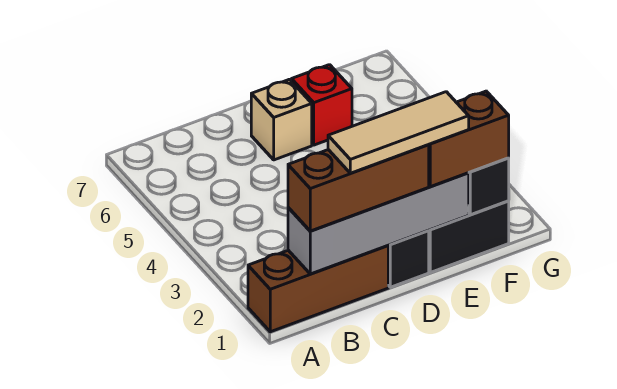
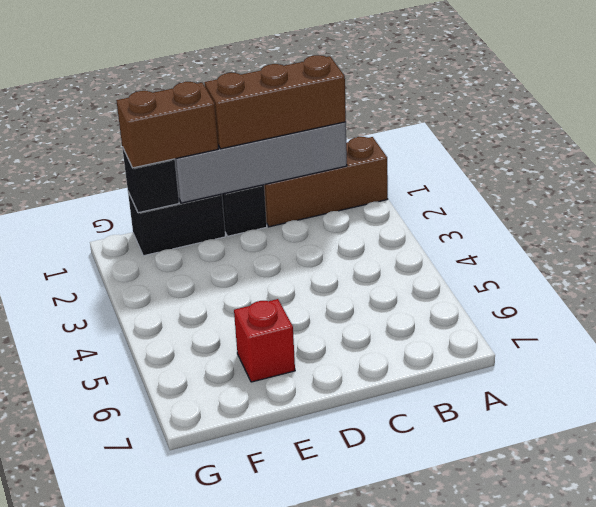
tan tile C1:E1 level 4 -> none
tan brick D6 level 1 -> none

